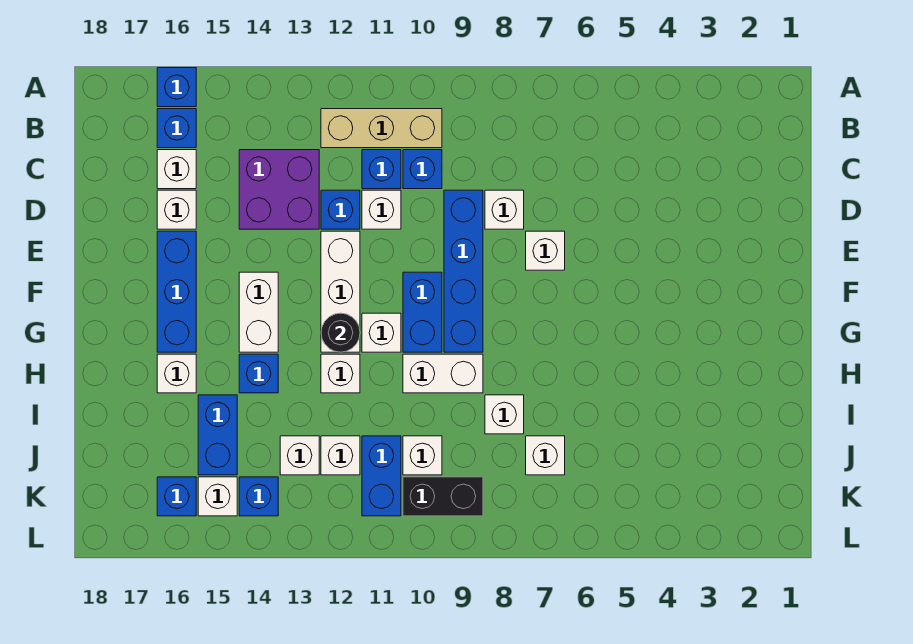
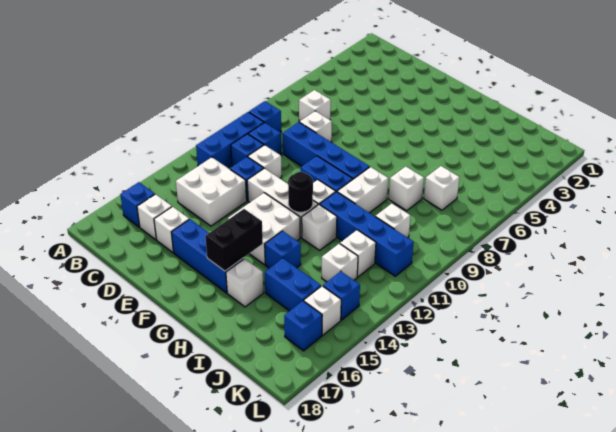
blue brick A16 level 1 -> blue brick B9 level 1
tan brick B10:B12 level 1 -> blue brick B10:B12 level 1
purple brick C13:D14 level 1 -> white brick C13:D14 level 1
white brick E7 level 1 -> white brick C7 level 1
white brick F14:G14 level 1 -> white brick F13:G14 level 1
blue brick J11:K11 level 1 -> blue brick H11:K11 level 1
black brick K9:K10 level 1 -> black brick G15:G16 level 2

